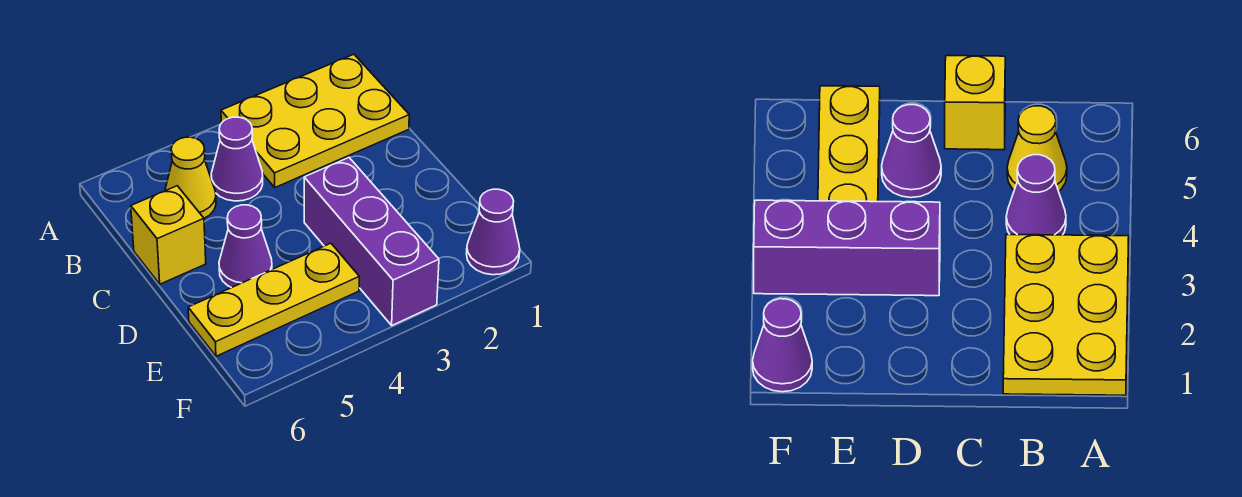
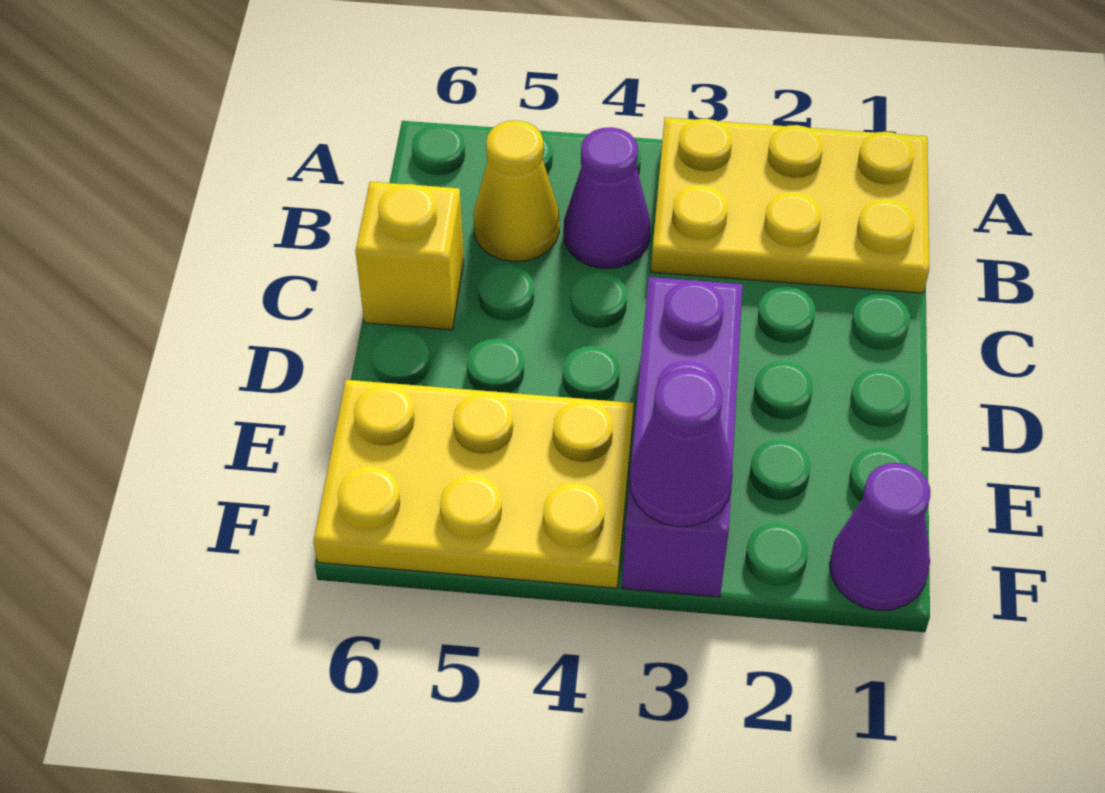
purple cone D5 level 1 -> purple cone F3 level 2
yellow plate E4:E6 level 1 -> yellow plate E4:F6 level 1

